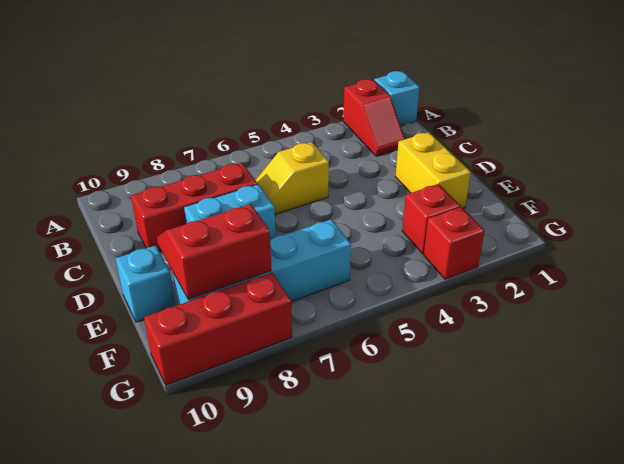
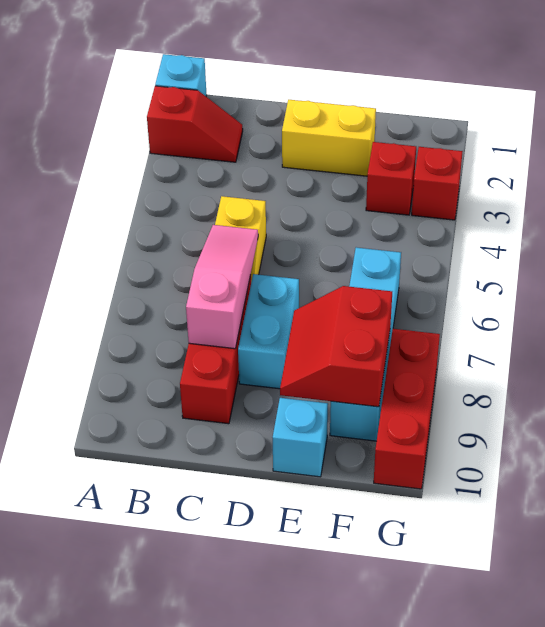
none -> pink slope C6:C8 level 2 top 8

